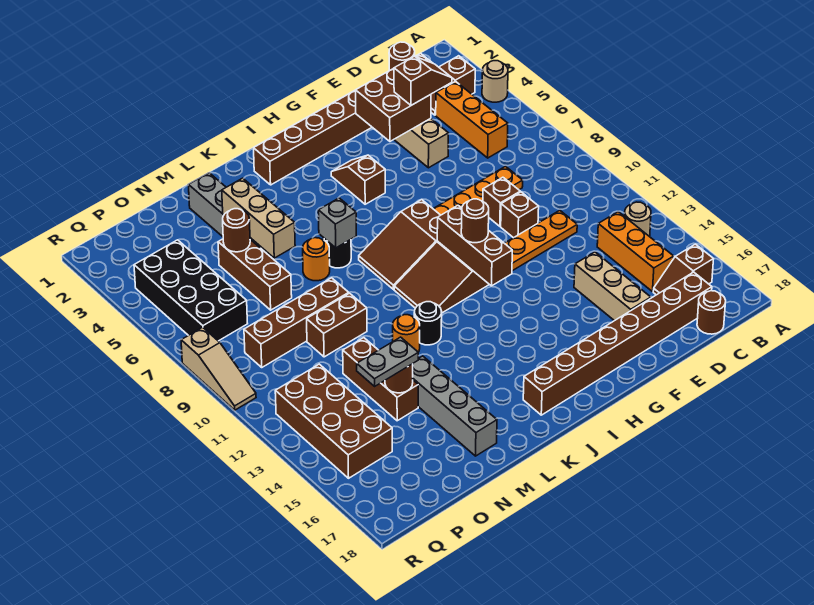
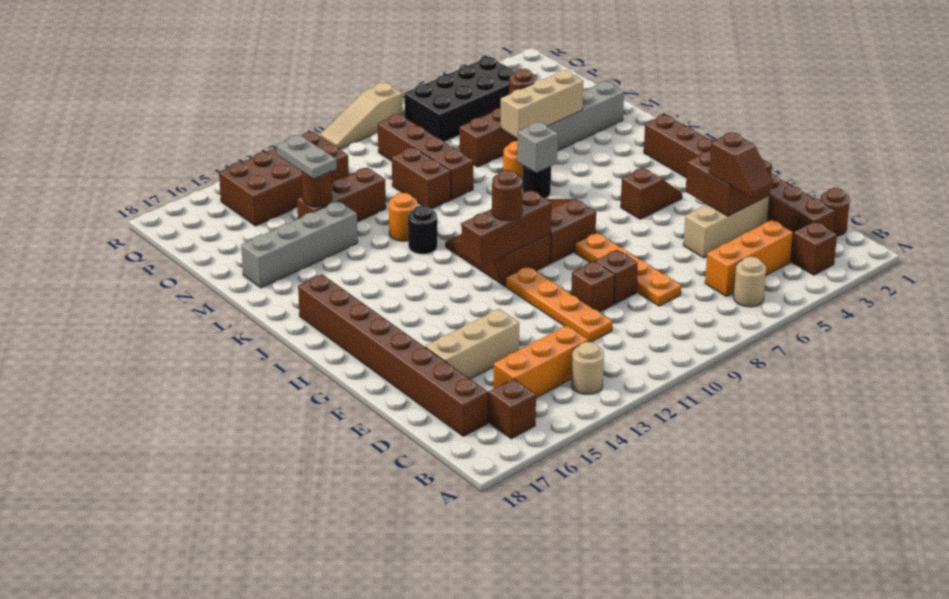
tan round brick A4 level 1 -> tan round brick B6 level 1
brown round brick C18 level 1 -> none

